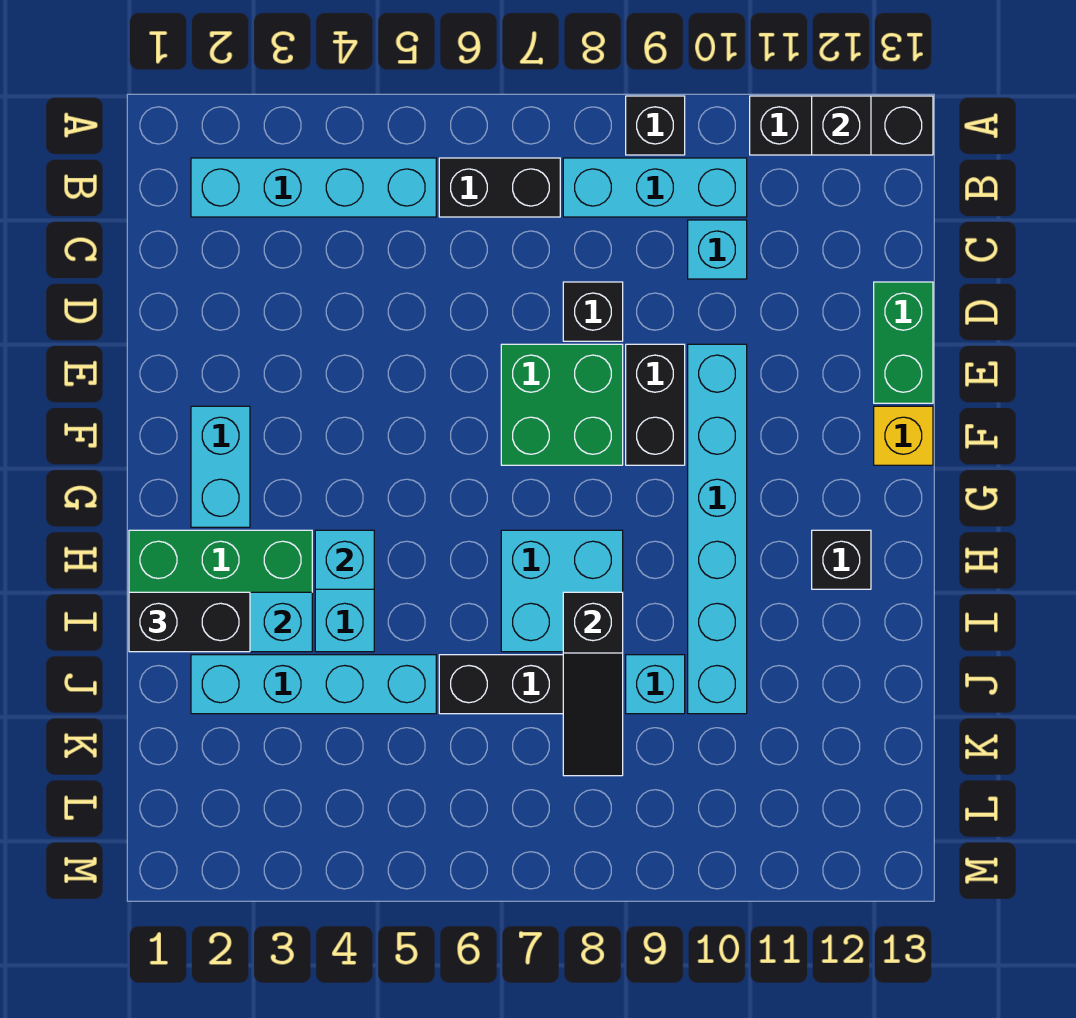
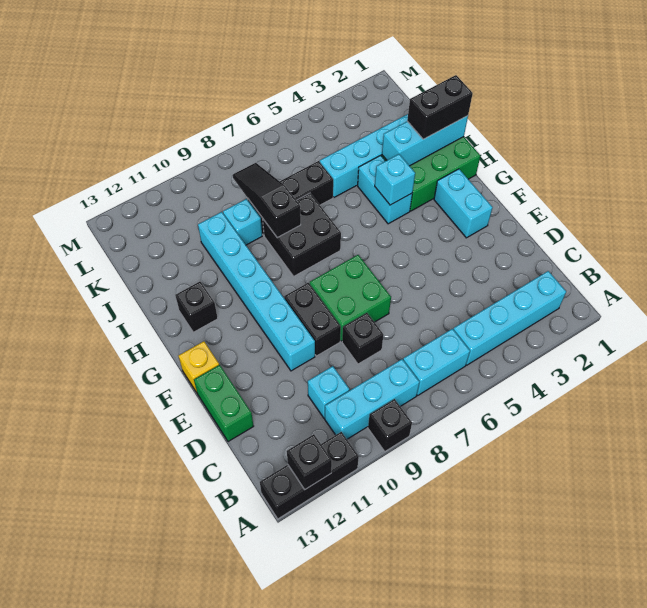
black brick B6:B7 level 1 -> cyan brick B6:B7 level 1
cyan brick H7:I8 level 1 -> black brick H7:I8 level 1

